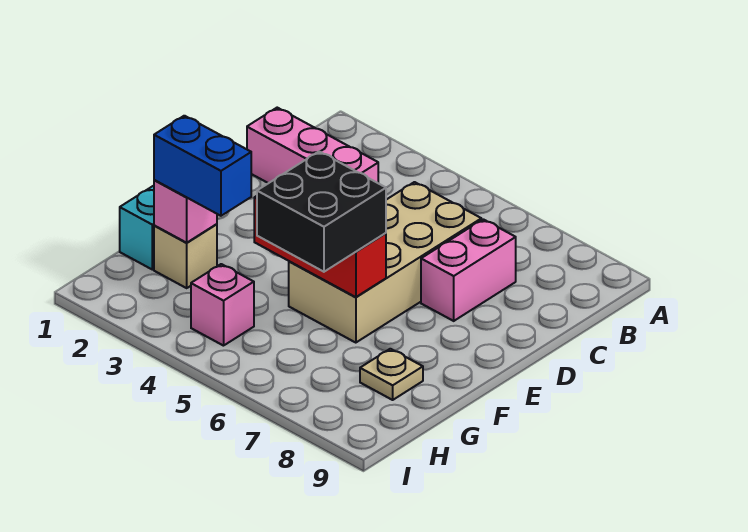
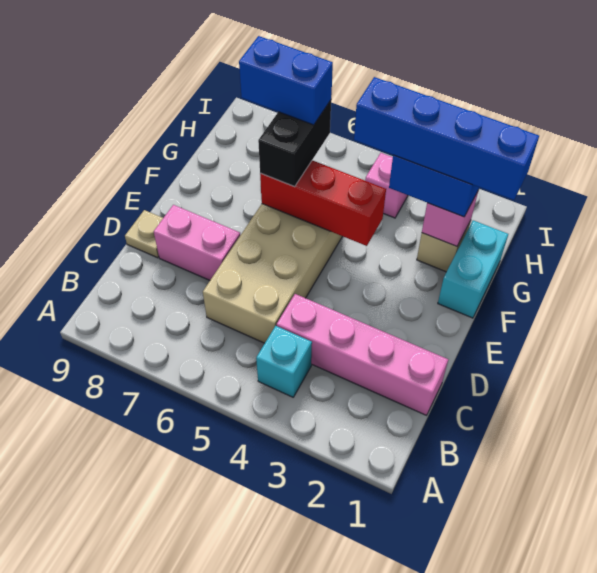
none -> cyan brick B4 level 1
pink brick C1:C3 level 1 -> pink brick C1:C4 level 1
pink brick C7:D7 level 1 -> pink brick D7:D8 level 1
black brick F5:G6 level 3 -> black brick F6:G6 level 3
none -> blue brick G1:G4 level 4
none -> blue brick G6:G7 level 4
tan plate G8 level 1 -> tan plate D9 level 1

